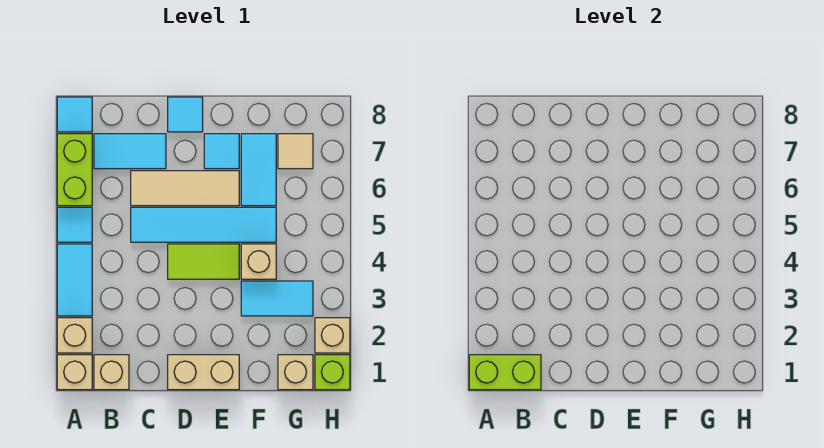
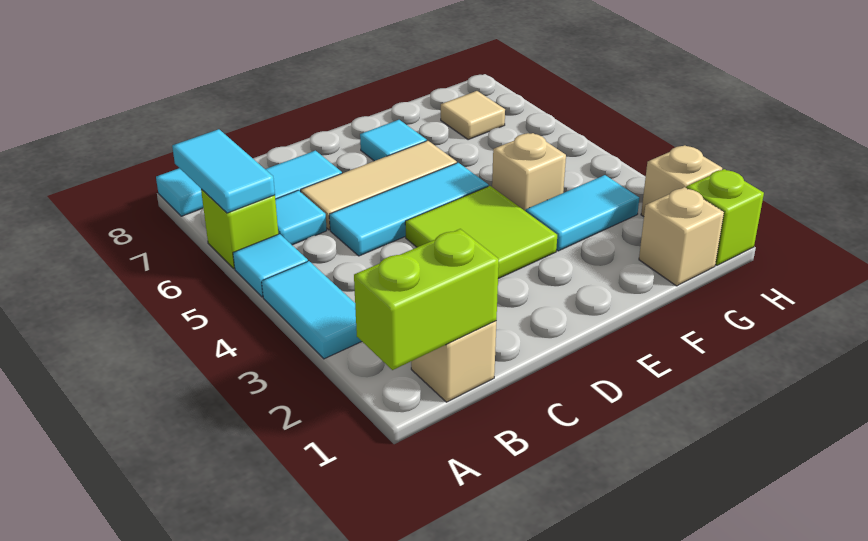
tan brick A1 level 1 -> none
tan brick A2 level 1 -> none
lime brick A6:A7 level 1 -> lime brick A6 level 1
cyan tile C5:F5 level 1 -> cyan tile C5:E5 level 1
tan brick D1:E1 level 1 -> none
lime tile D4:E4 level 1 -> lime tile D3:E4 level 1
cyan tile D8 level 1 -> cyan tile B6 level 1
cyan tile F6:F7 level 1 -> cyan tile A6:A7 level 2

